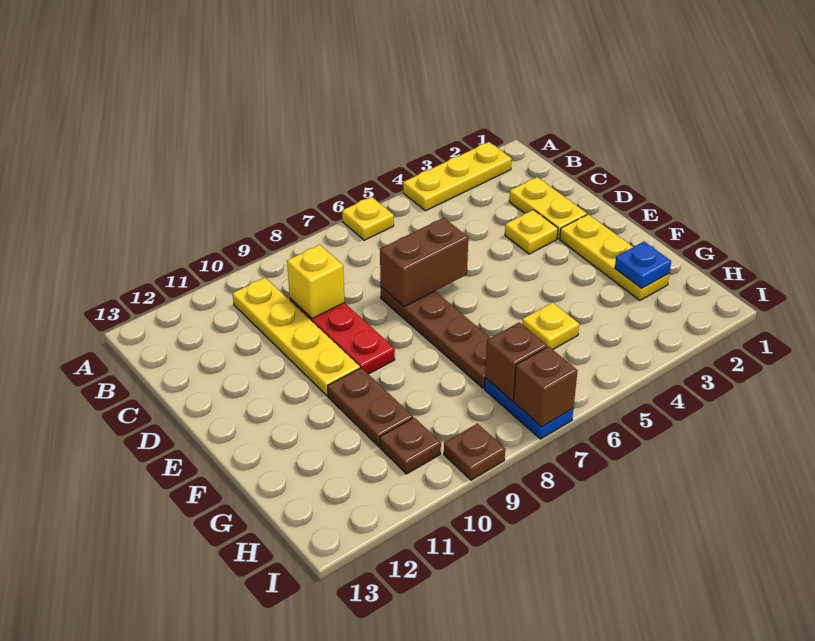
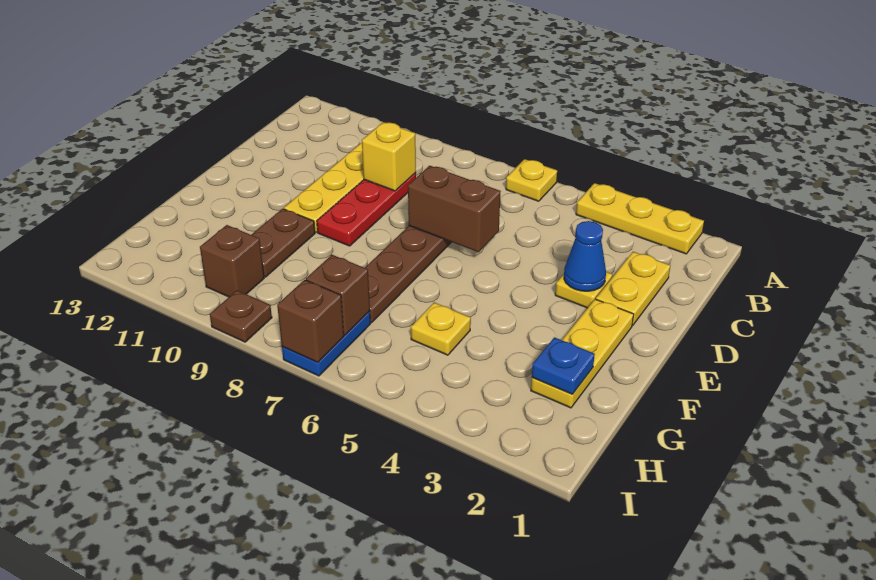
none -> blue cone D3 level 2
brown plate H10 level 1 -> brown brick H10 level 1

